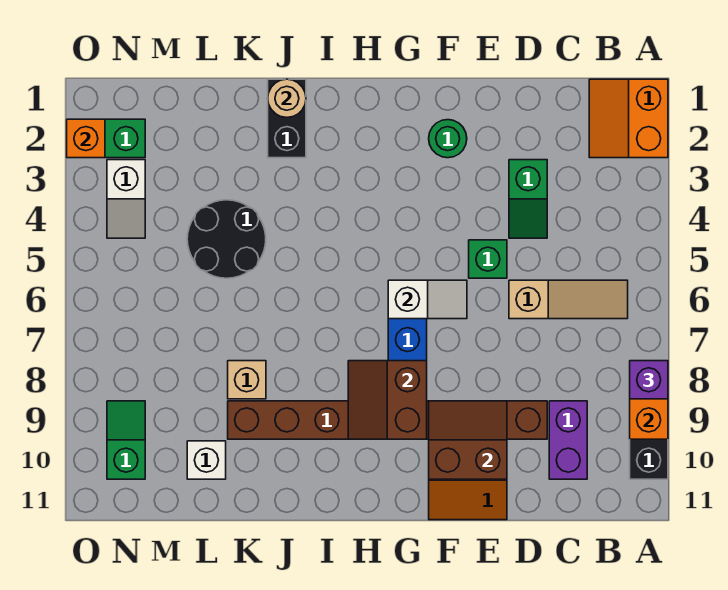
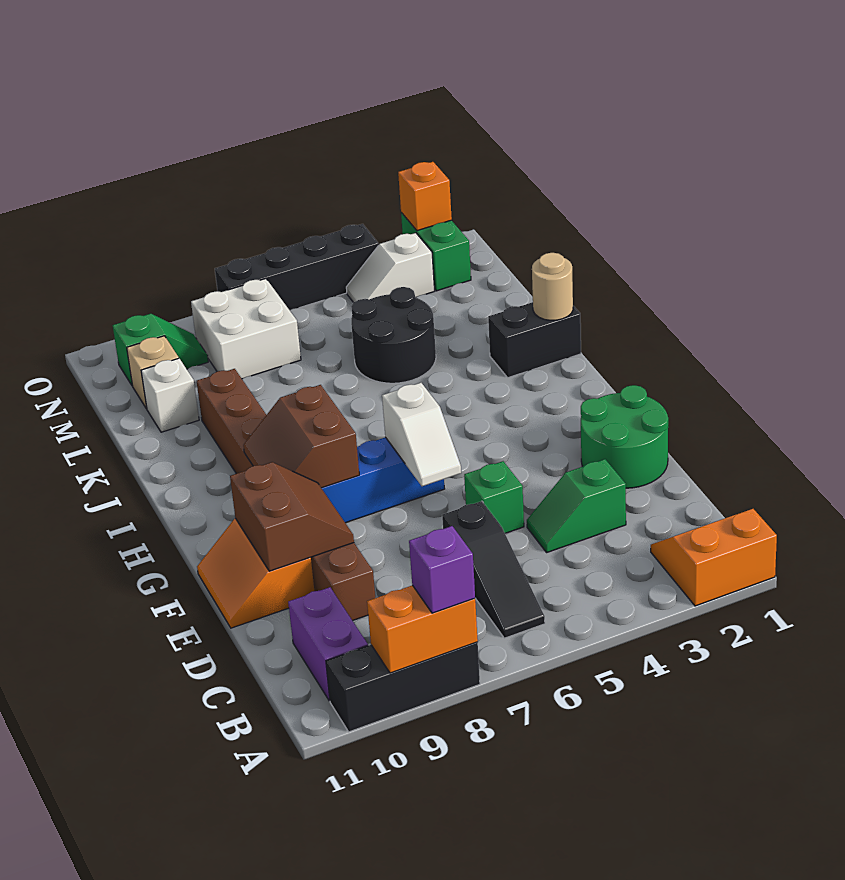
tan slope B6:D6 level 1 top D -> black slope B6:D6 level 1 top D
purple brick C9:C10 level 1 -> purple brick B10:C10 level 1
green round brick F2 level 1 -> green round brick E1:F2 level 1
brown slope G8:H9 level 2 top G -> brown slope G8:H9 level 2 top 8
tan brick K8 level 1 -> tan brick M10 level 1
none -> white brick M7:N8 level 1
none -> black brick O4:O7 level 1

